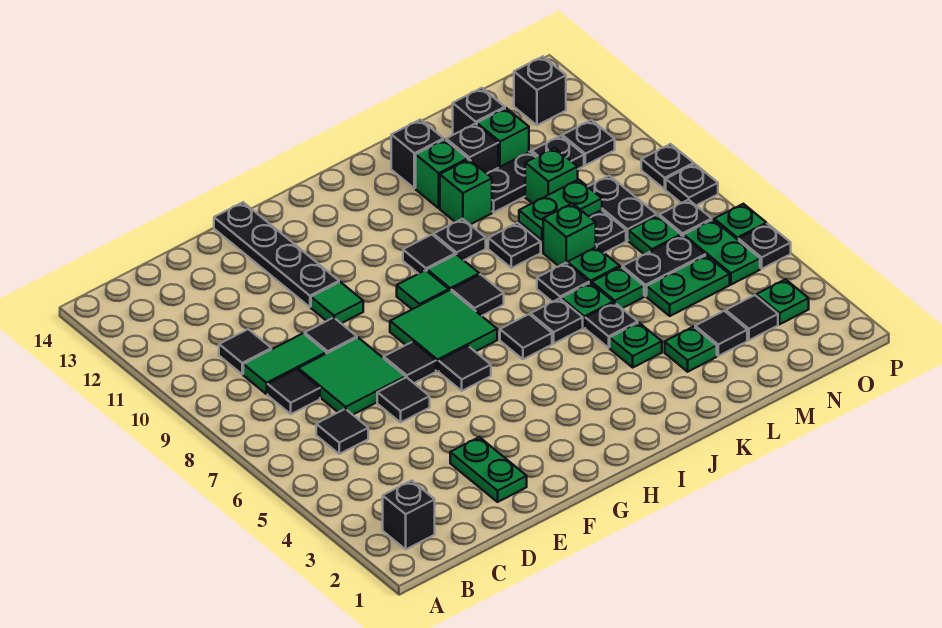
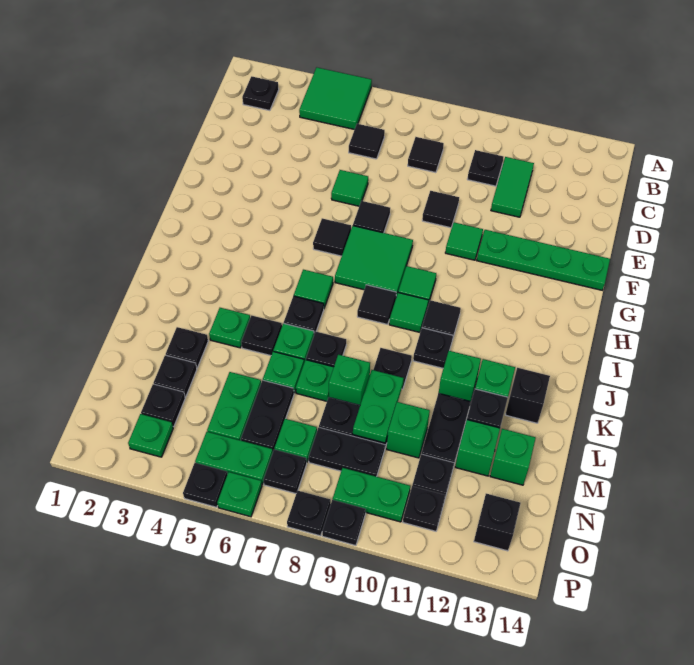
black brick B2 level 1 -> black plate B2 level 1
green tile C9:D9 level 1 -> green tile C11:D11 level 1
black tile C10 level 1 -> black plate C10 level 1
green tile D7:E8 level 1 -> green tile A4:B5 level 1
green plate E2:E3 level 1 -> green plate O9:O10 level 1
black tile E6 level 1 -> green tile E6 level 1
black plate F11:F14 level 1 -> green plate F11:F14 level 1
black tile I6 level 1 -> green tile I6 level 1
green plate L3 level 1 -> black plate L3 level 1
black tile M3 level 1 -> black plate M3 level 1
black brick M13 level 1 -> green brick M13 level 1
black tile N3 level 1 -> black plate N3 level 1

